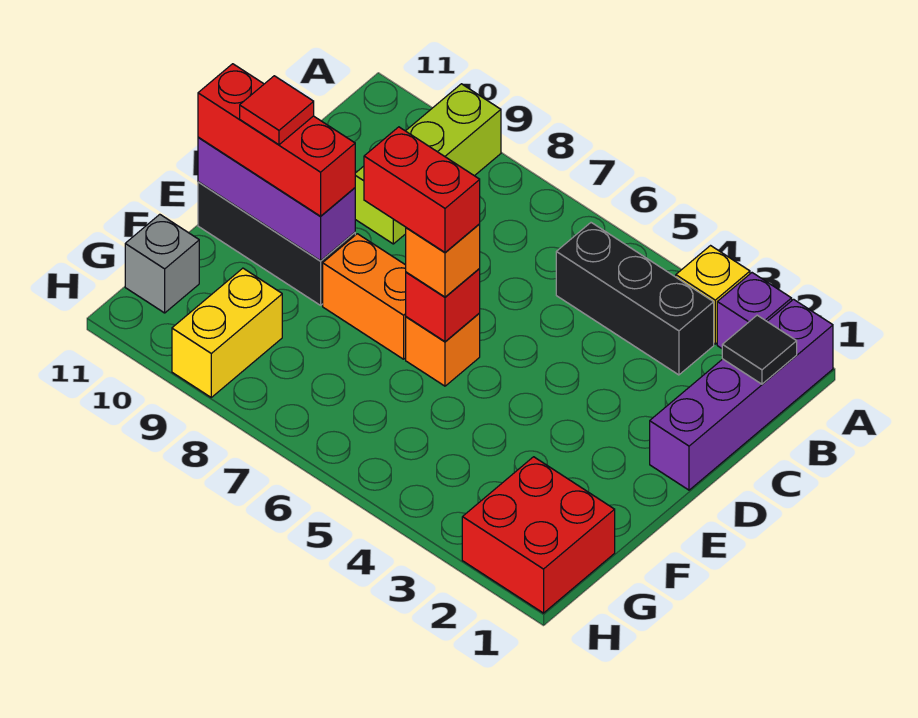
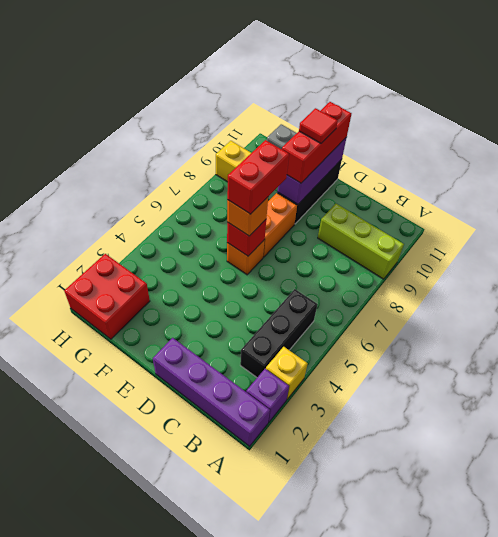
black tile B1 level 2 -> none

